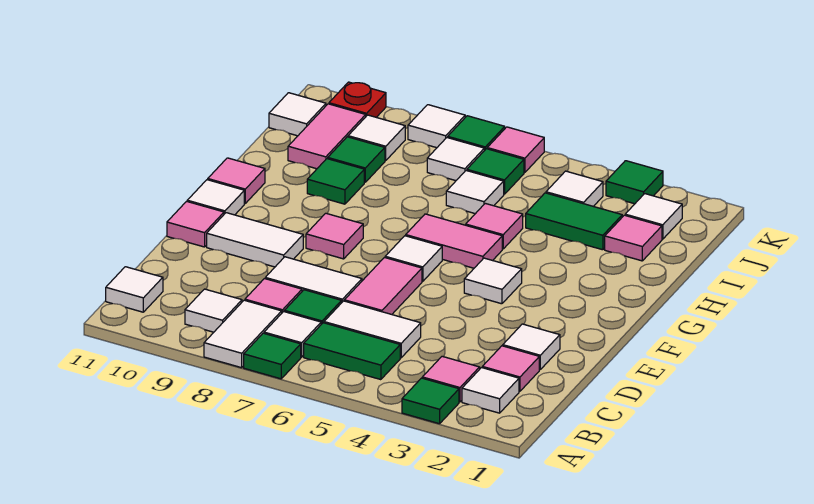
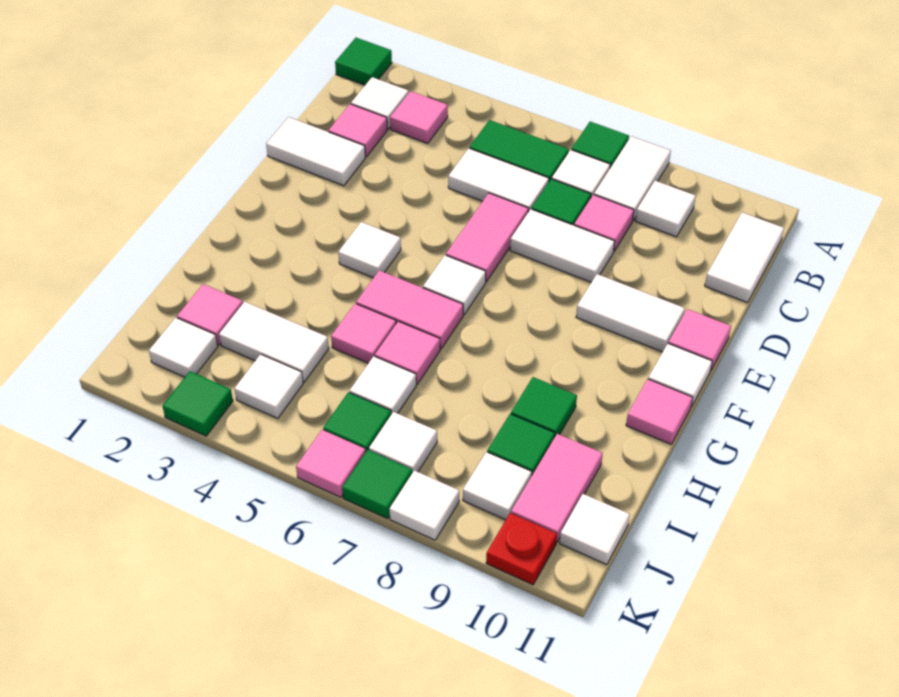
green tile A3 level 1 -> green tile A1 level 1
white tile B11 level 1 -> white tile B11:C11 level 1
white tile D2 level 1 -> white tile D1:D2 level 1
pink tile F8 level 1 -> pink tile H6 level 1
green tile I3:I4 level 1 -> white tile I3:I4 level 1

